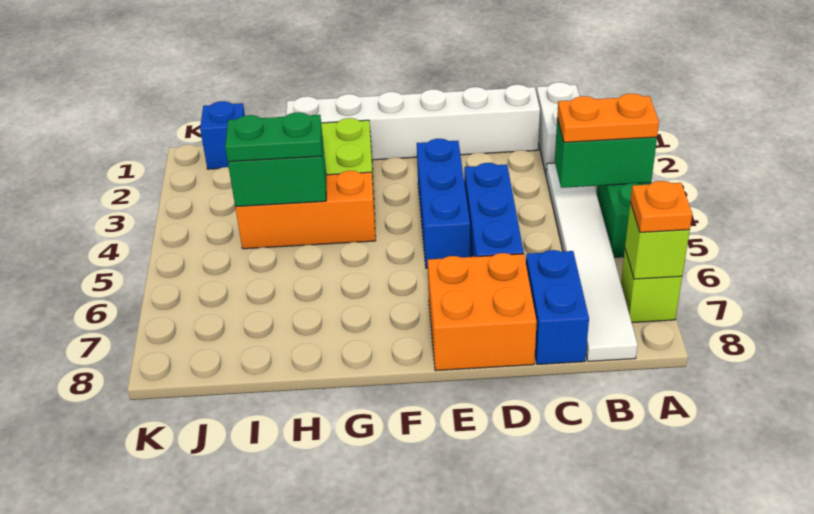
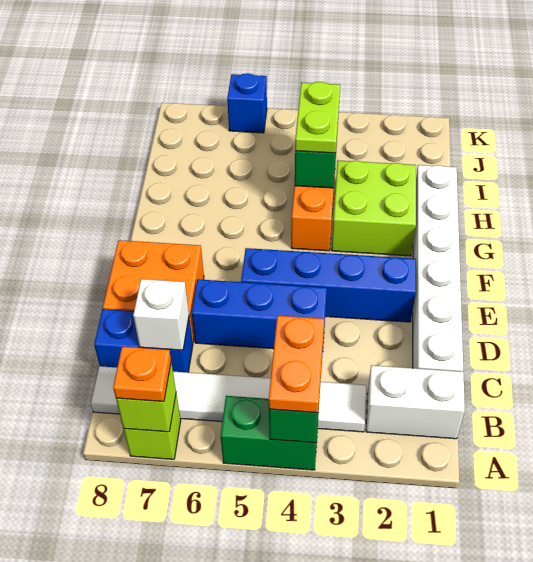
none -> white brick C7 level 2
blue brick E3:E5 level 1 -> blue brick E2:E5 level 1
green plate H4:I4 level 3 -> lime plate H4:I4 level 3
blue brick J1 level 1 -> blue brick K6 level 1

